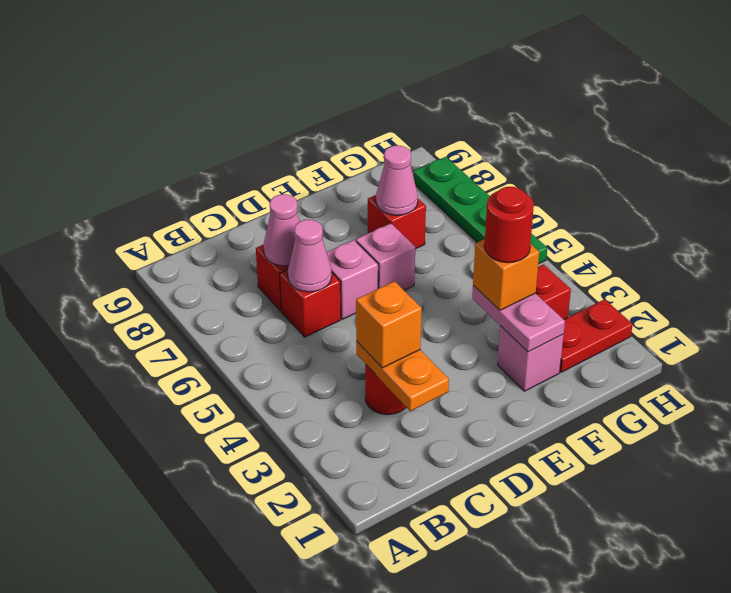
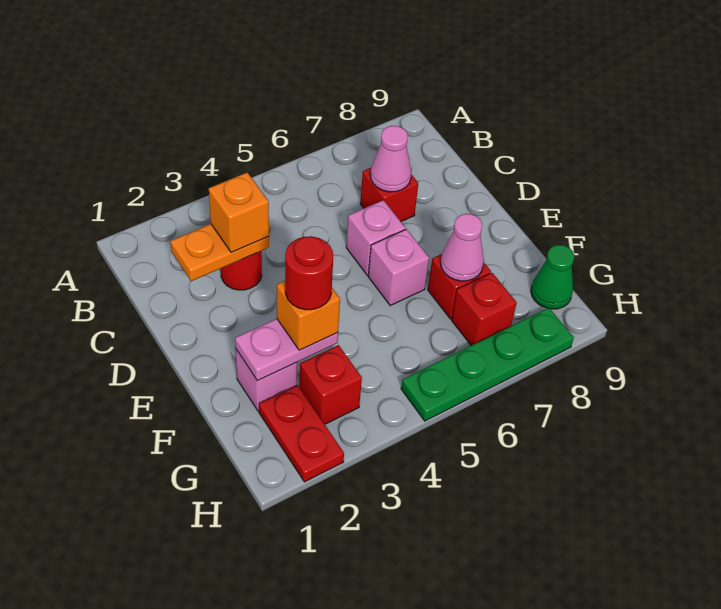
red brick C6 level 1 -> red brick G7 level 1
pink cone C6 level 2 -> none
none -> green cone G9 level 1

